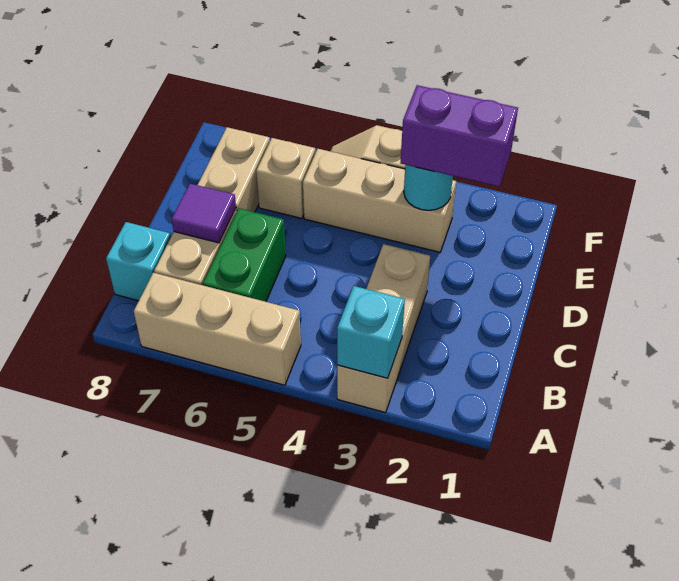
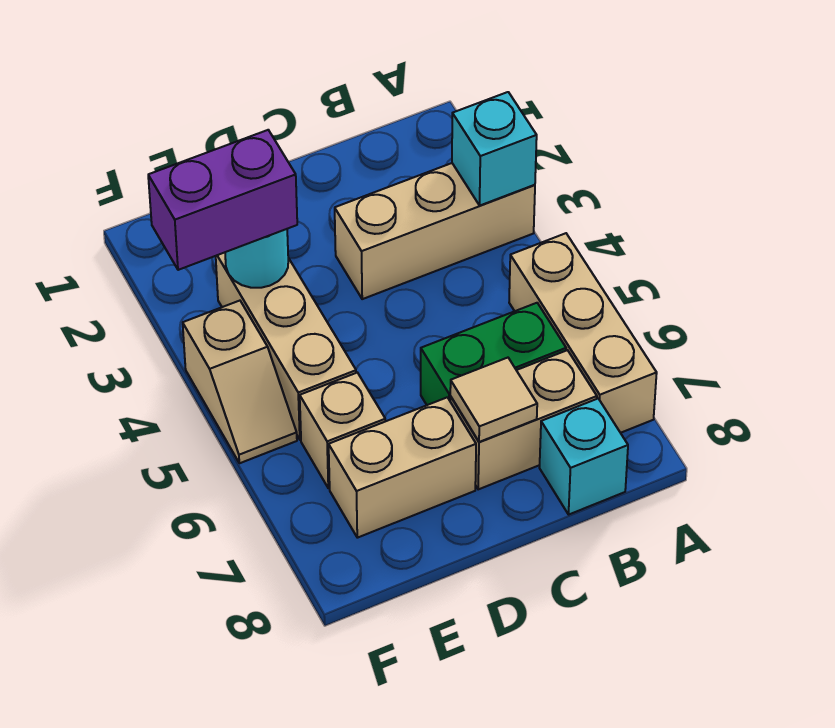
purple tile C7 level 2 -> tan tile C7 level 2
purple brick E2:E3 level 3 -> purple brick E3:F3 level 3

